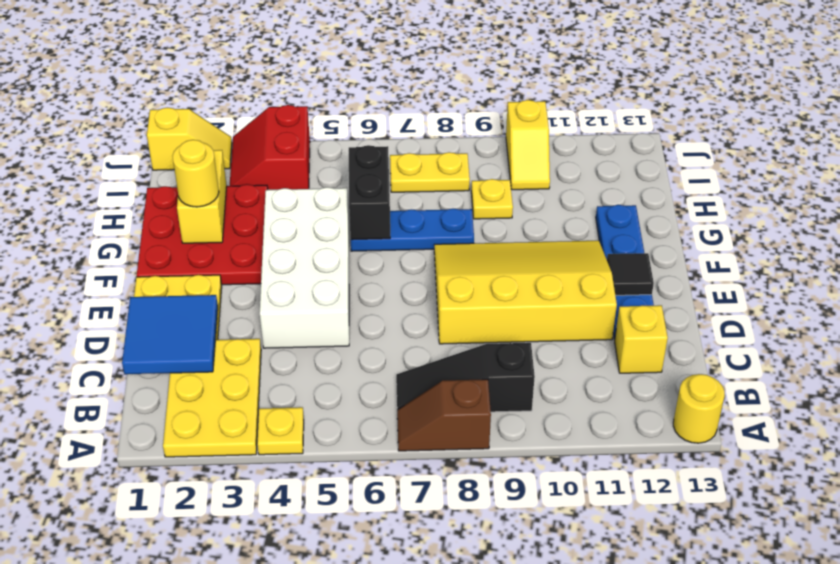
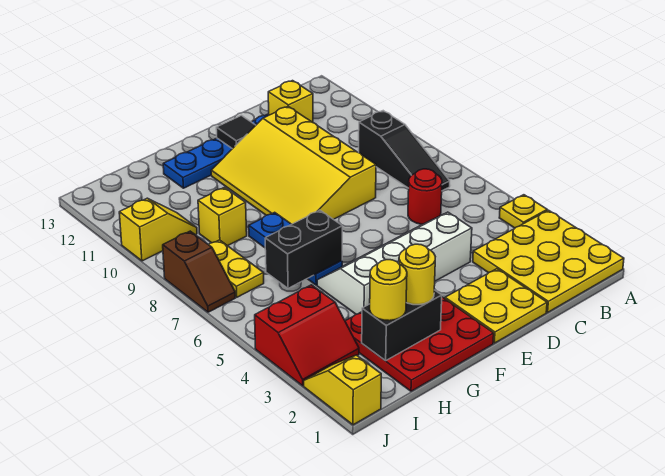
yellow plate A2:C3 level 1 -> yellow plate A1:C3 level 1
brown slope A7:A8 level 1 top 8 -> brown slope J7:J8 level 1 top 8
yellow round brick A13 level 1 -> yellow round brick H2 level 3
blue tile C1:D2 level 2 -> none
none -> red round brick C6 level 1
white brick D4:G5 level 1 -> white slope D4:G5 level 1 top 4
yellow brick G2:H2 level 2 -> black brick G2:H2 level 2
yellow plate H9 level 1 -> yellow brick H9 level 1

